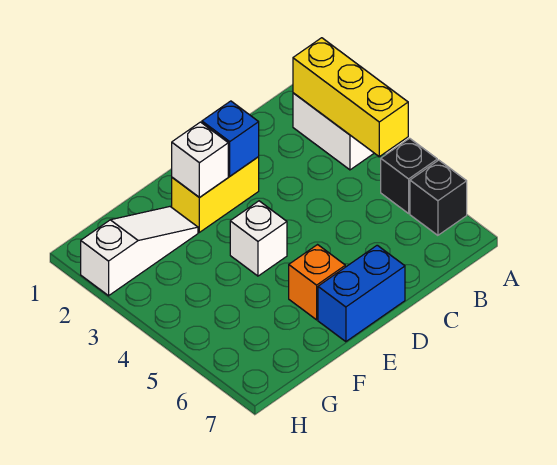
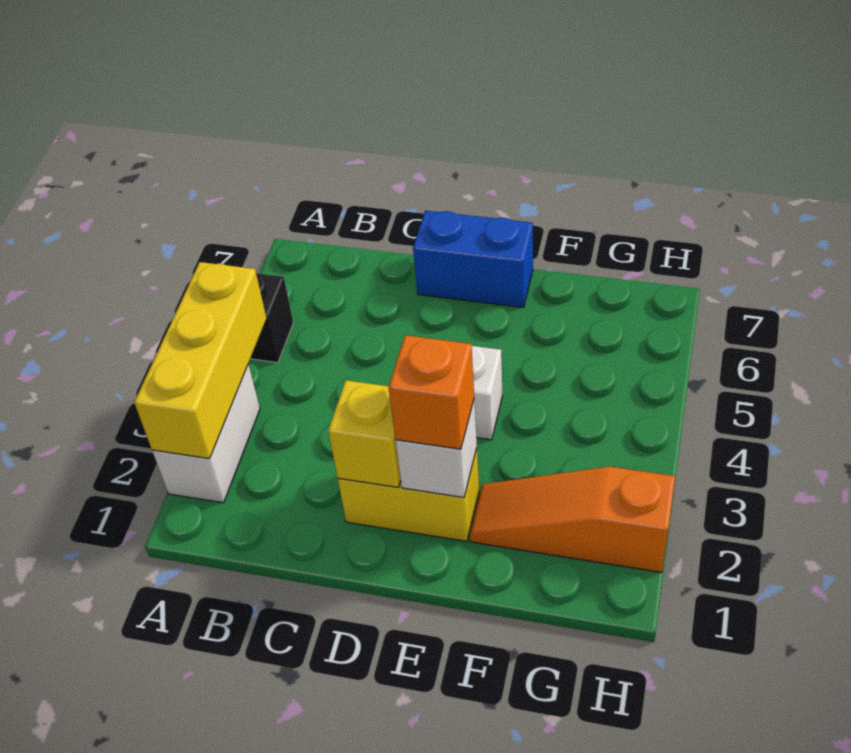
black brick A6 level 1 -> none
blue brick D2 level 2 -> yellow brick D2 level 2
orange brick E6 level 1 -> orange brick E2 level 3
white slope F2:H2 level 1 top H -> orange slope F2:H2 level 1 top H

